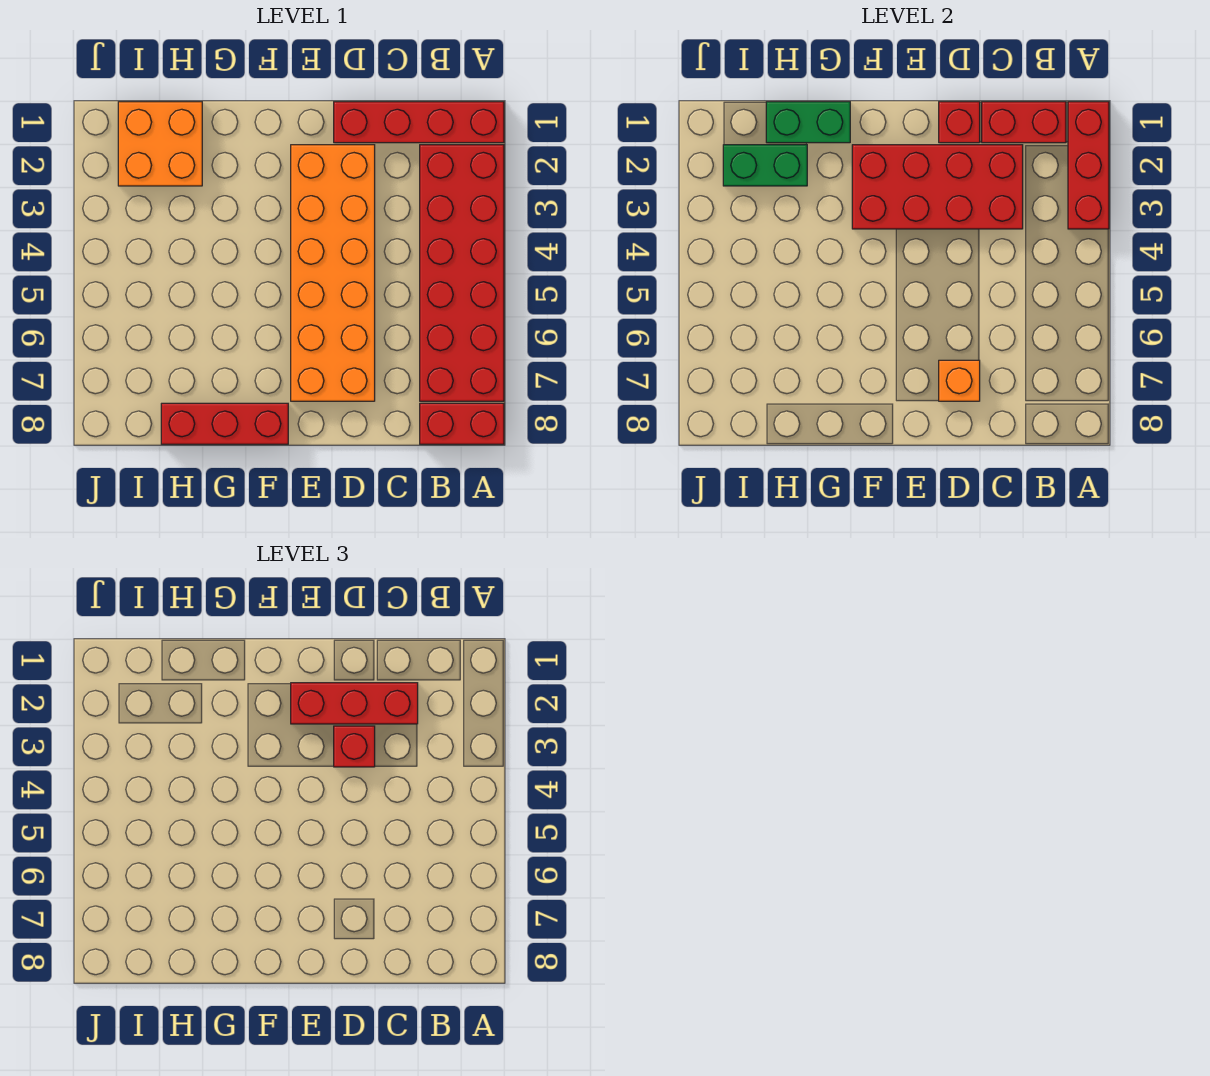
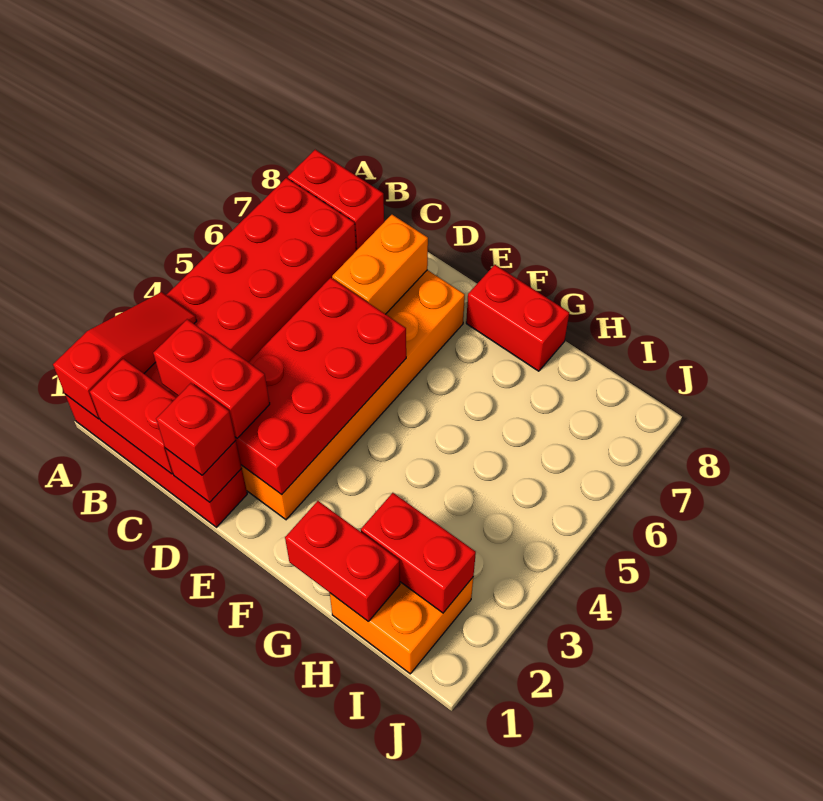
red brick A1:A3 level 2 -> red slope A1:A3 level 2 top 1
red brick C2:F3 level 2 -> red brick D2:E5 level 2
red brick C2:E2 level 3 -> red brick C2:D2 level 3
red brick D3 level 3 -> red brick D1 level 3
orange brick D7 level 2 -> orange brick D6:D7 level 2
red brick F8:H8 level 1 -> red brick F8:G8 level 1
green brick G1:H1 level 2 -> red brick G1:H1 level 2
green brick H2:I2 level 2 -> red brick H2:I2 level 2

